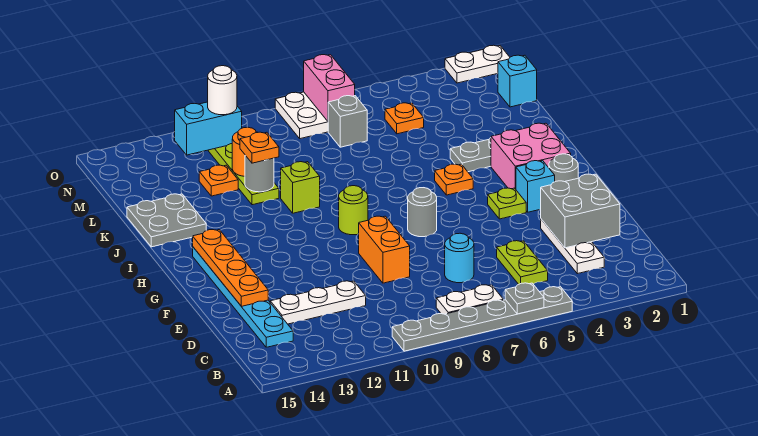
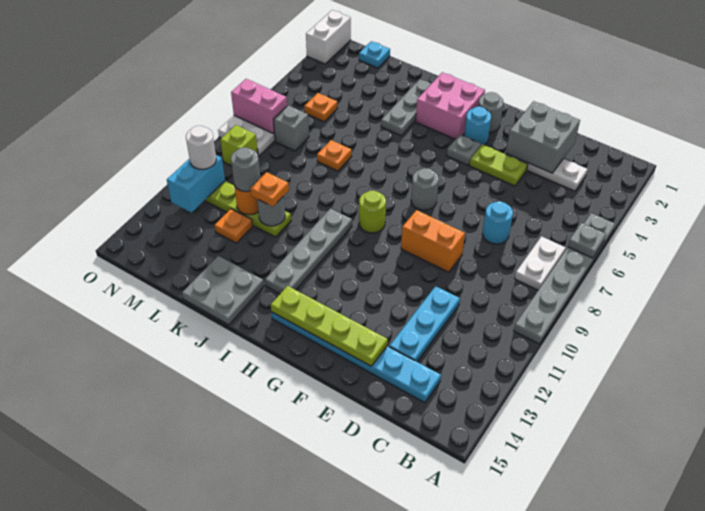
lime plate C5:D5 level 1 -> lime plate E4:F4 level 1
white plate D11:D13 level 1 -> cyan plate D11:D13 level 1
orange plate E14:H14 level 2 -> lime plate E14:H14 level 2
cyan brick G3 level 1 -> cyan round brick G3 level 1
lime plate G4 level 1 -> grey plate G4 level 1
orange plate I5 level 1 -> orange plate K7 level 1
none -> grey plate I10:I13 level 1
lime brick J10 level 1 -> lime brick N9 level 1
none -> grey round brick L11 level 3
cyan brick M1 level 1 -> cyan plate M1 level 1
white plate O1:O2 level 1 -> white brick O1:O2 level 1

